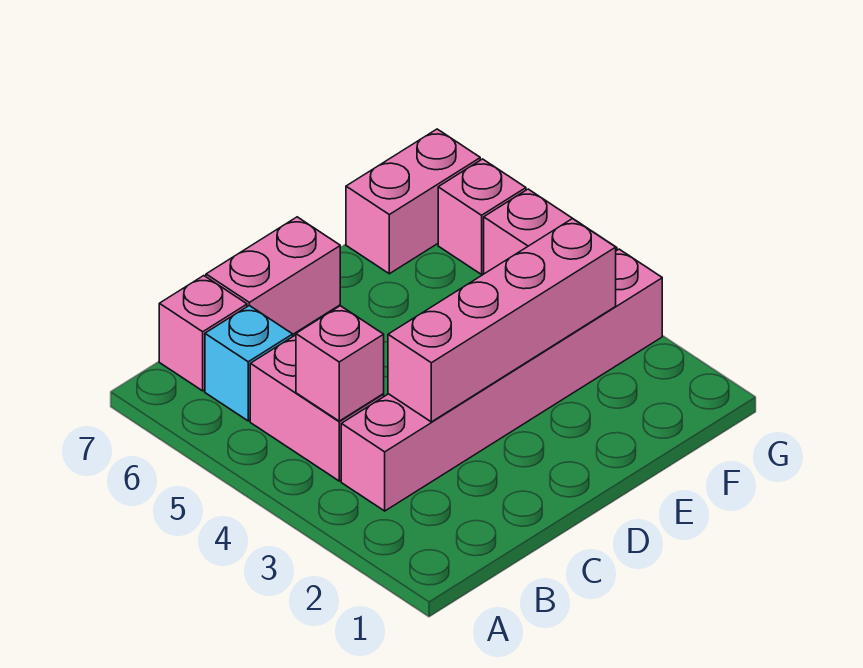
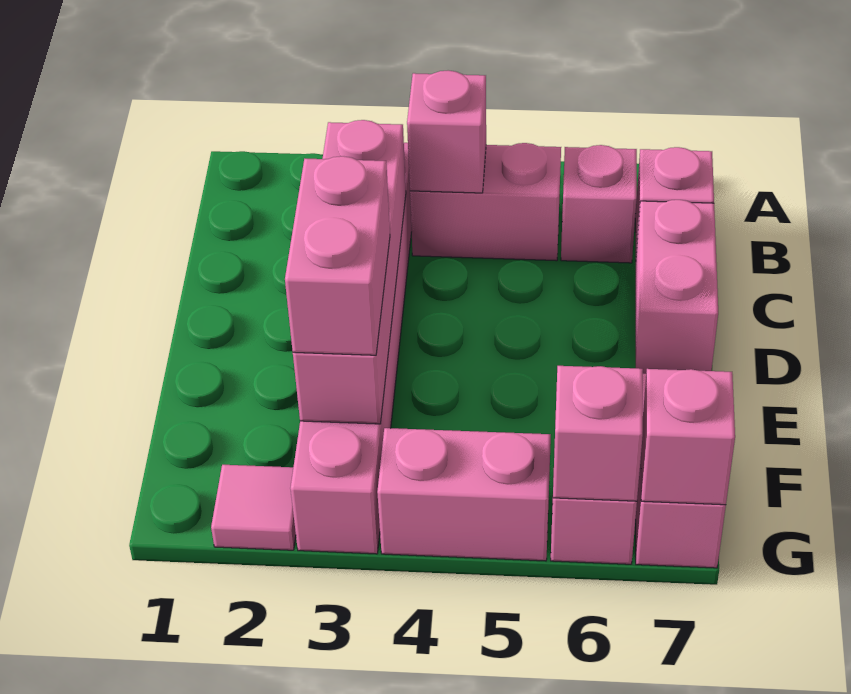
cyan brick B6 level 1 -> pink brick B6 level 1
none -> pink brick E3:F3 level 3
none -> pink tile G2 level 1
none -> pink brick G6 level 2
none -> pink brick G7 level 2

